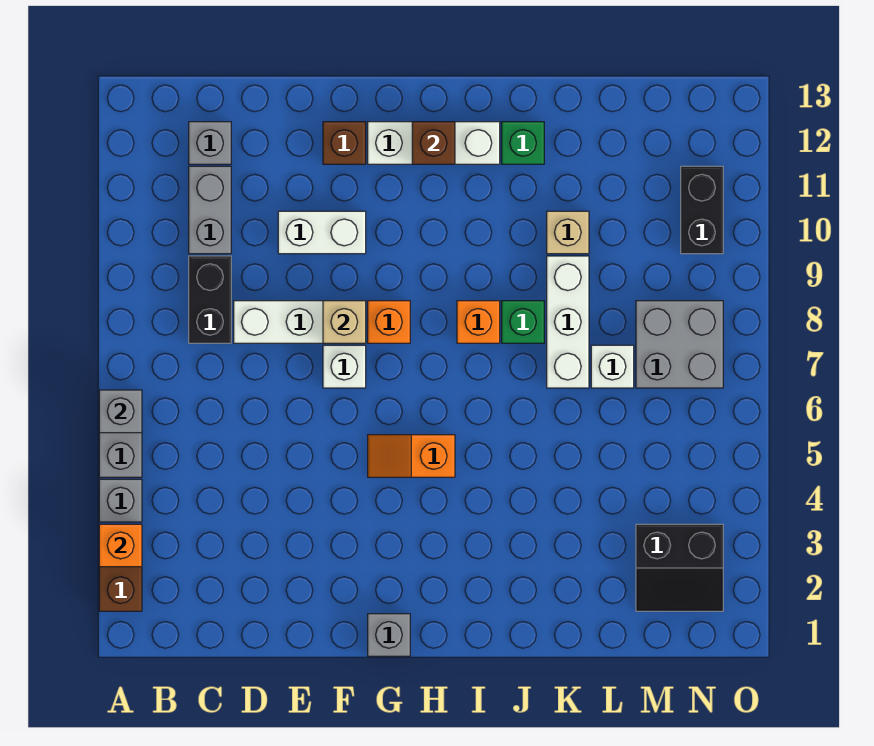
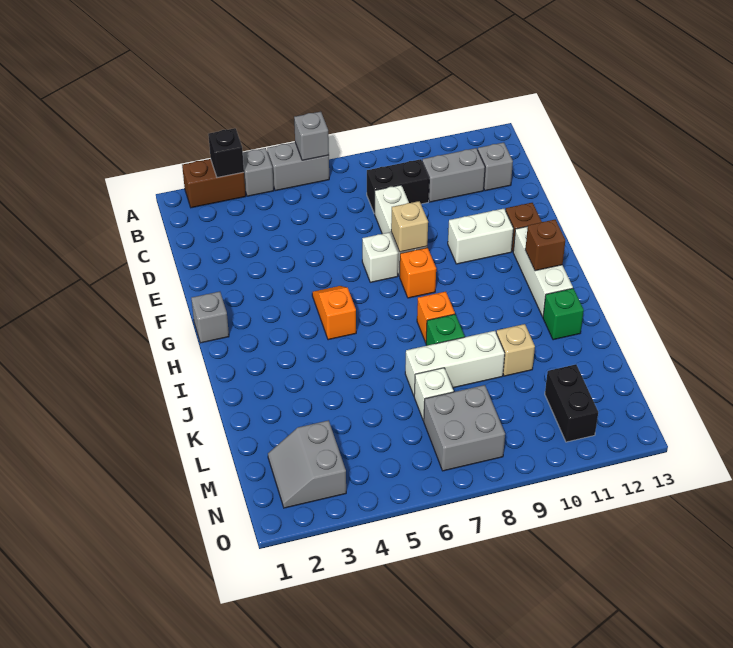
orange brick A3 level 2 -> black brick A3 level 2
white brick E10:F10 level 1 -> white brick F10:F11 level 1
black slope M2:N3 level 1 top 3 -> grey slope M2:N3 level 1 top 3
black brick N10:N11 level 1 -> black brick M11:N11 level 1

